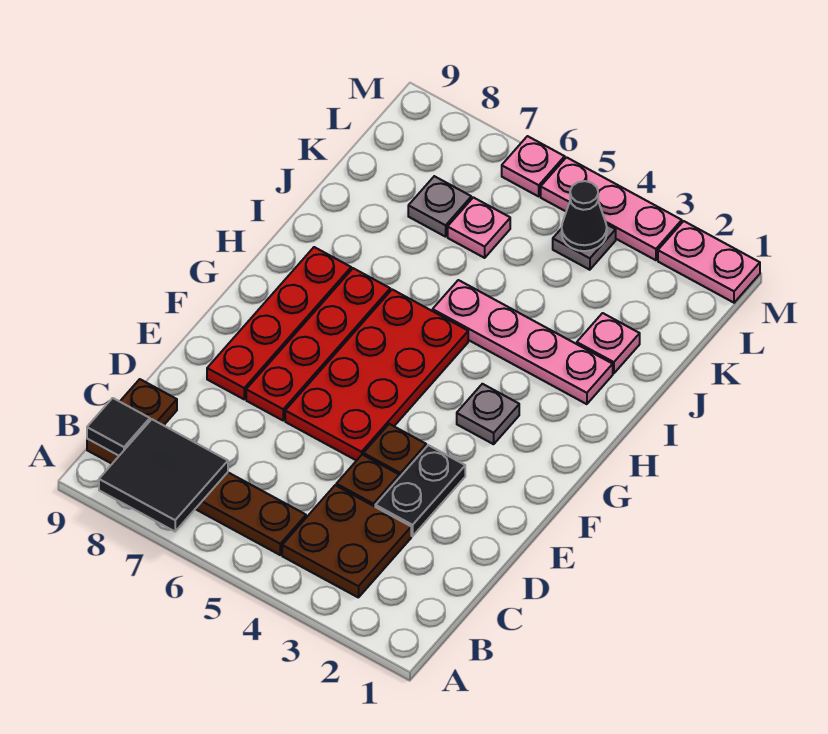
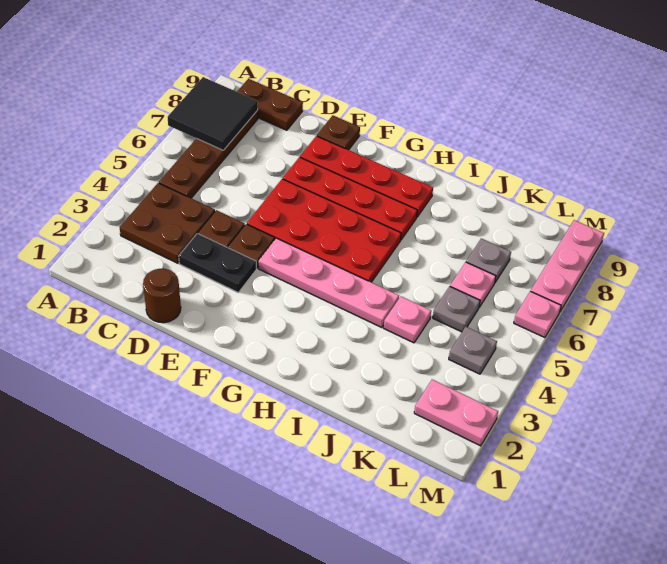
black tile B9 level 2 -> none
none -> brown round brick D1 level 1
none -> brown plate E9 level 1
grey plate G3 level 1 -> grey plate K5 level 1
pink plate I2:I5 level 1 -> pink plate F4:I4 level 1
pink plate J2 level 1 -> pink plate J4 level 1
black cone L4 level 2 -> none
pink plate M1:M2 level 1 -> pink plate L2:M2 level 1
pink plate M3:M5 level 1 -> pink plate M7:M9 level 1

